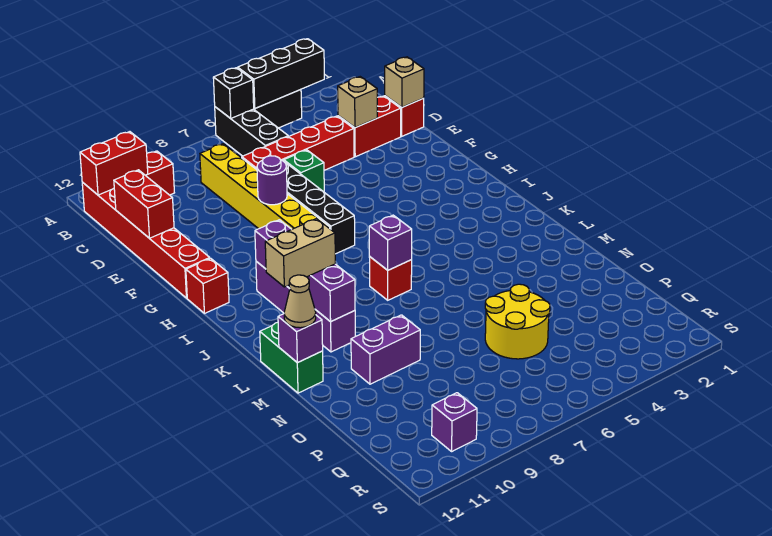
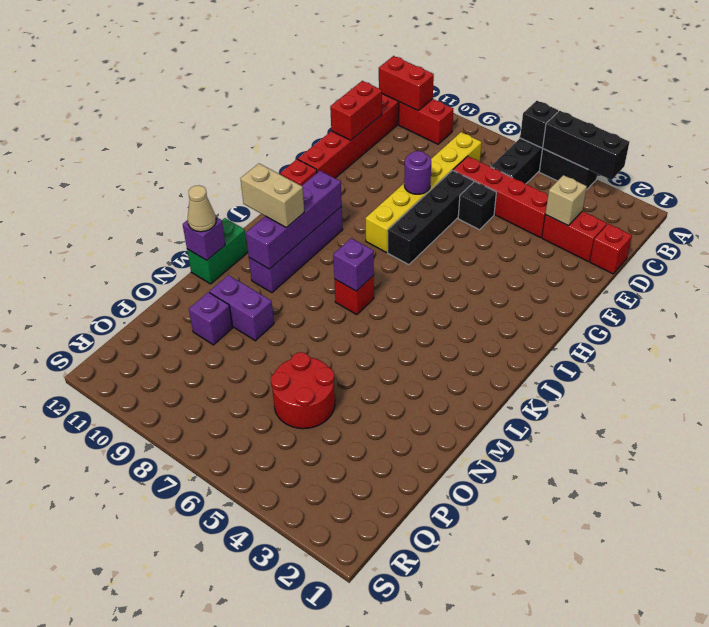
tan brick D1 level 2 -> none
green brick E6 level 1 -> black brick E6 level 1
yellow round brick O5:P6 level 1 -> red round brick O5:P6 level 1
purple brick R10 level 1 -> purple brick O10 level 1

